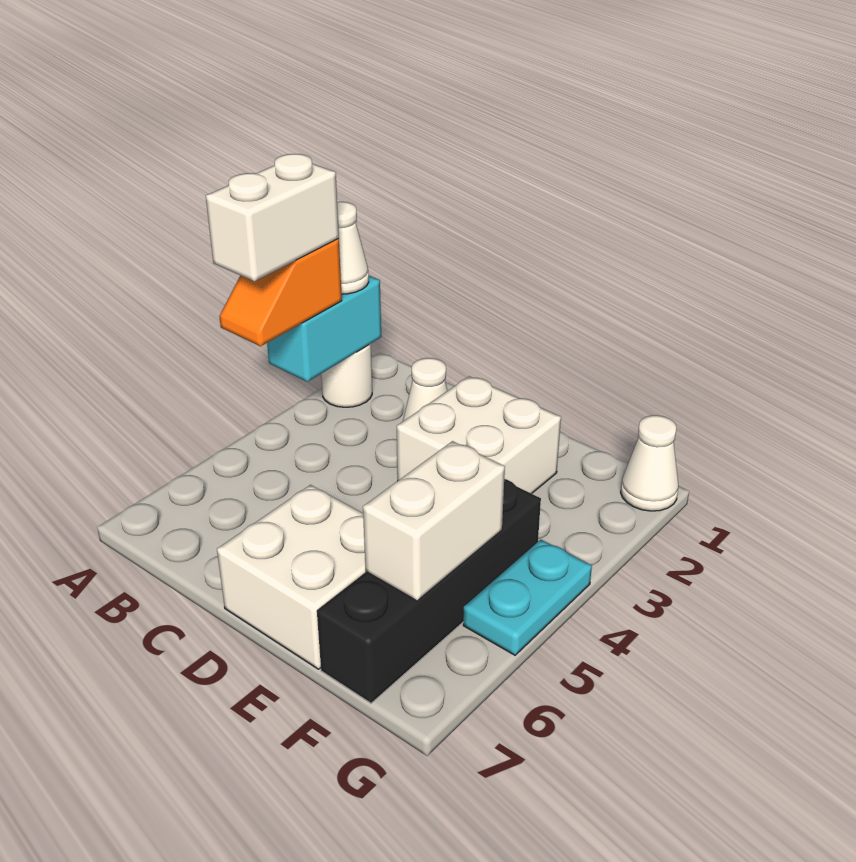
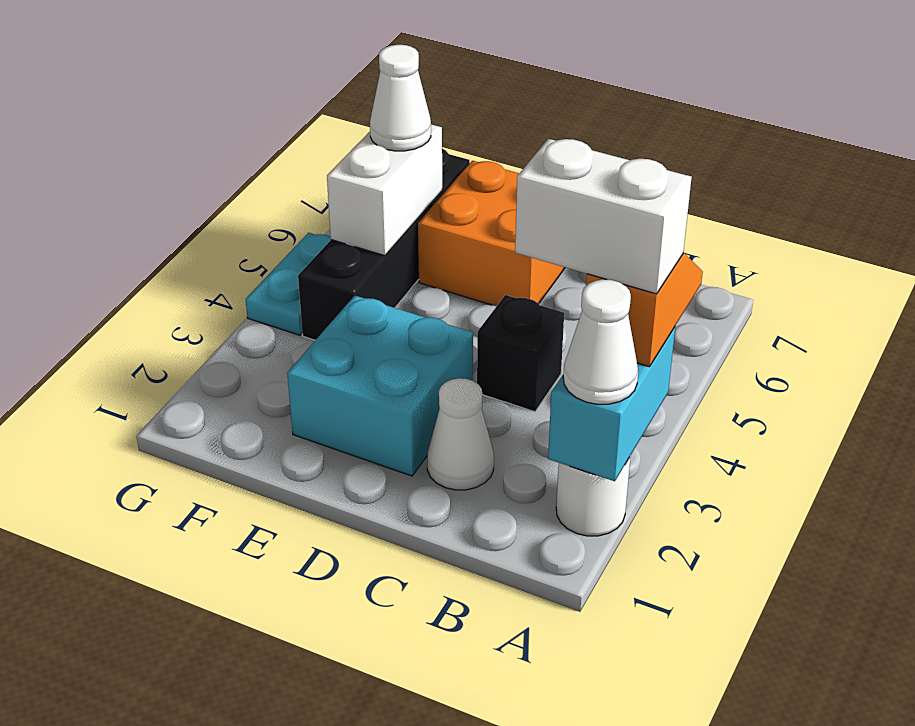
white brick A3:A4 level 4 -> white brick A3:B3 level 4
none -> black brick C4 level 1
white brick D2:E3 level 1 -> cyan brick D2:E3 level 1
white brick D6:E7 level 1 -> orange brick D6:E7 level 1
white cone G1 level 1 -> white cone F6 level 3

